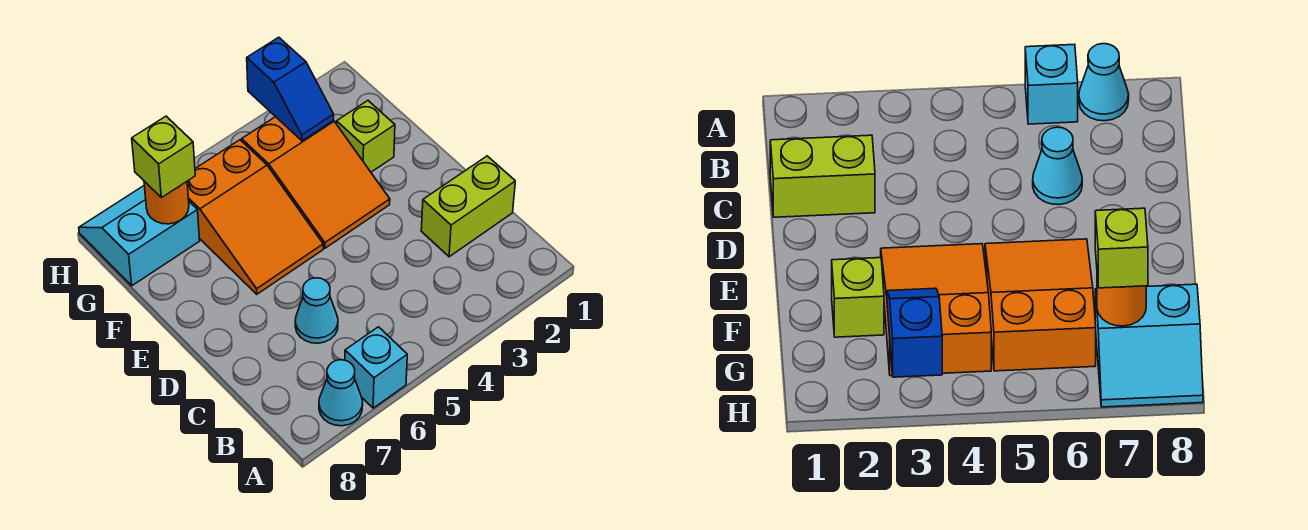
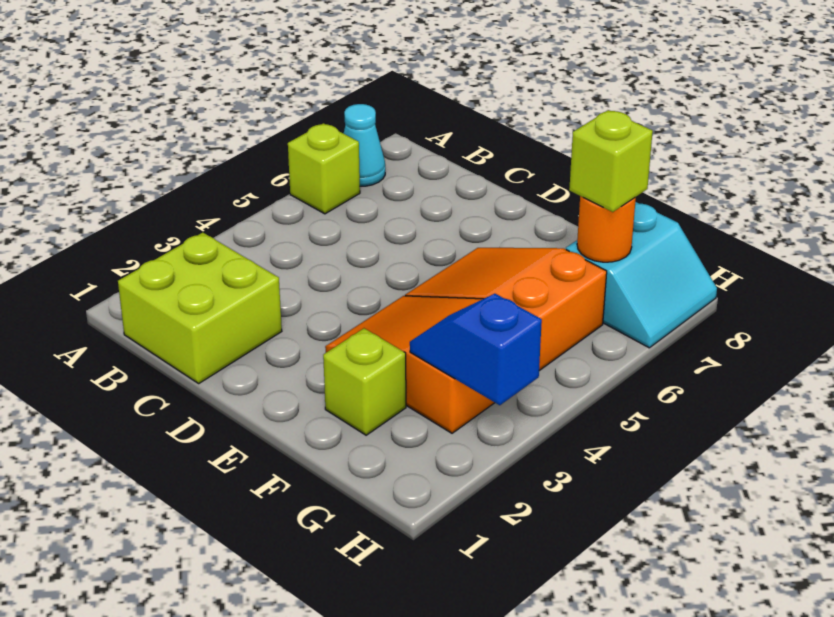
cyan brick A6 level 1 -> lime brick A6 level 1
lime brick C1:C2 level 1 -> lime brick B1:C2 level 1
cyan cone C6 level 1 -> none

